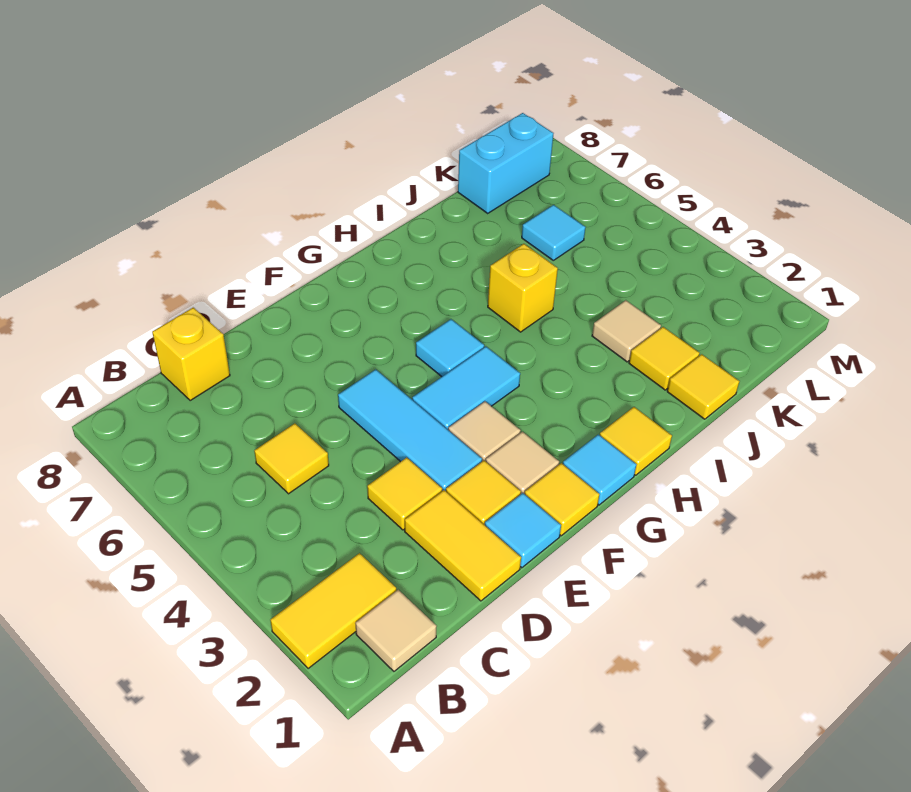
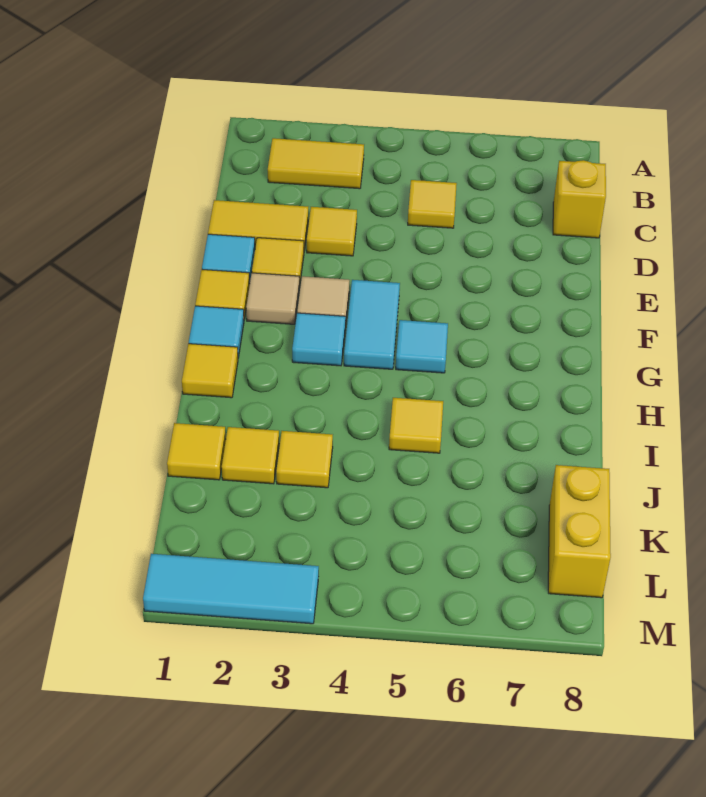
yellow tile A2:B2 level 1 -> yellow tile B2:B3 level 1
tan tile B1 level 1 -> none
cyan tile E3:E5 level 1 -> cyan tile M1:M3 level 1
yellow brick I5 level 1 -> yellow tile I5 level 1
tan tile J3 level 1 -> yellow tile J3 level 1
cyan tile K6 level 1 -> cyan tile G3 level 1
cyan brick K8:L8 level 1 -> yellow brick K8:L8 level 1

